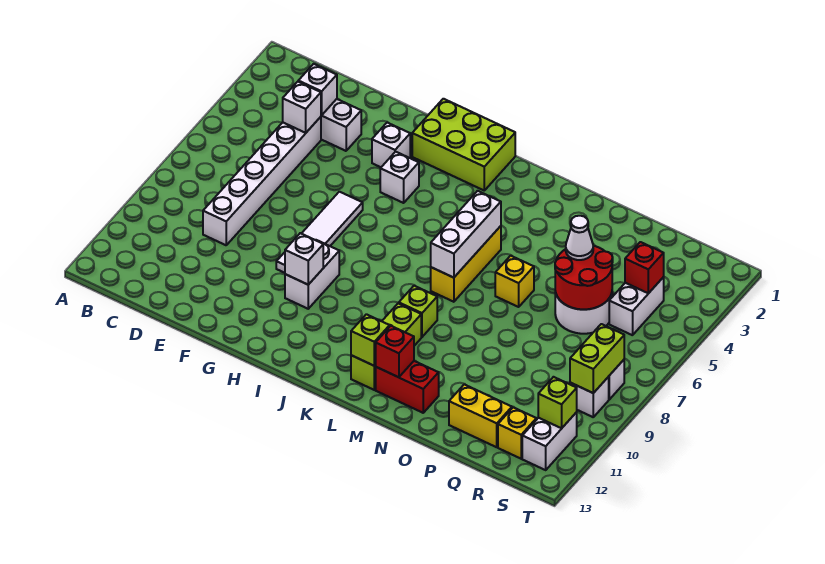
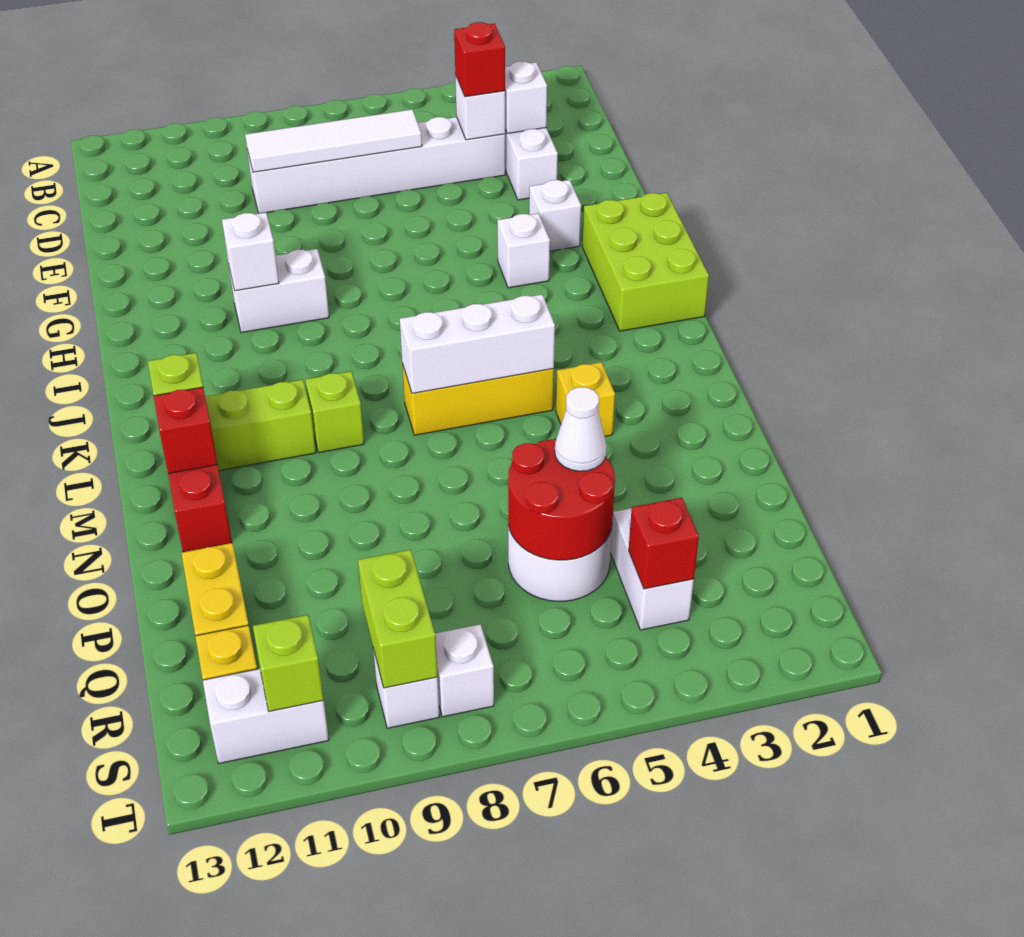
none -> red brick D4 level 3
white tile G6:G9 level 1 -> white tile D6:D9 level 2
yellow brick N6 level 1 -> yellow brick M4 level 1
white brick R4:R5 level 1 -> white brick Q4:R4 level 1
lime brick S8:S9 level 2 -> lime brick R9:S9 level 2

